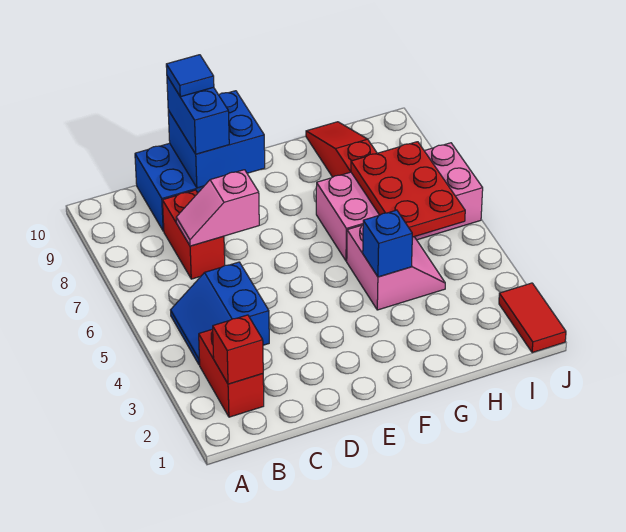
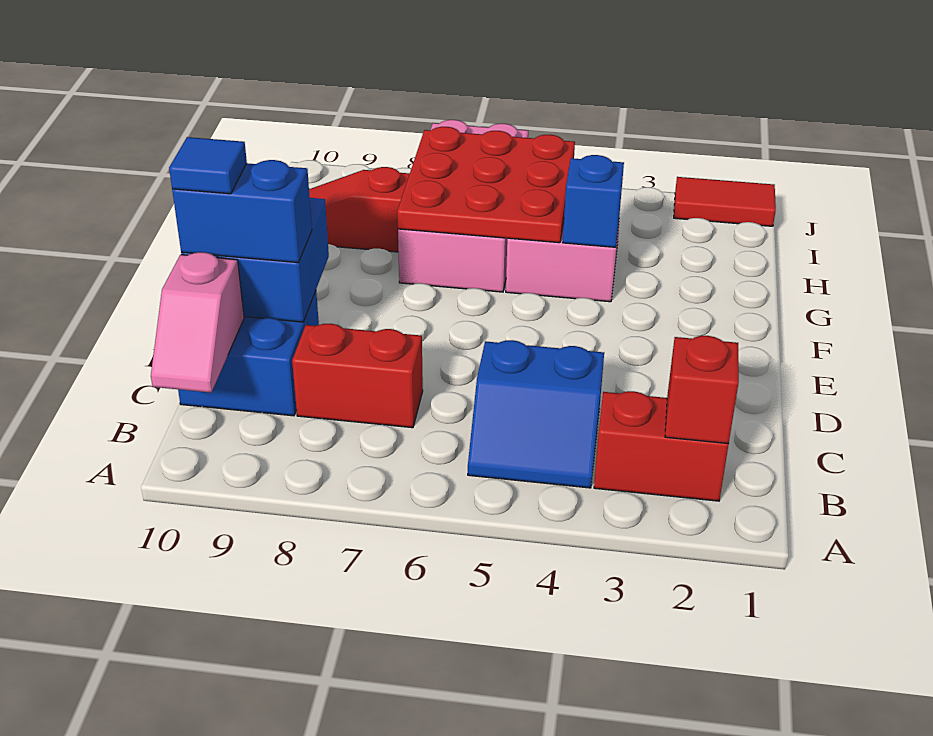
pink slope C7:D7 level 2 top D -> pink slope B10:C10 level 2 top C
red plate H5:I7 level 2 -> red plate G5:I7 level 2

